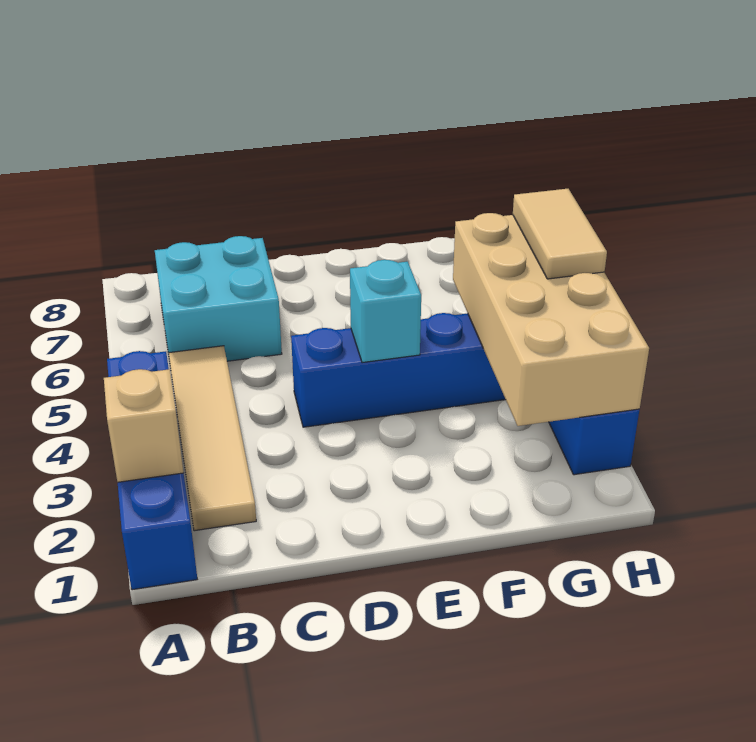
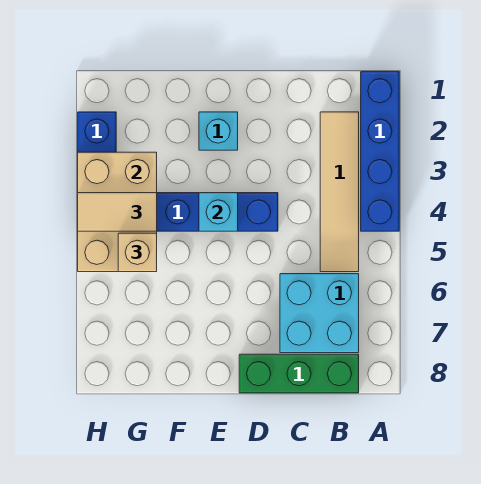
tan brick A2 level 2 -> tan brick G5 level 3
none -> green brick B8:D8 level 1
none -> cyan brick E2 level 1
tan brick G2:H5 level 2 -> tan brick G3:H5 level 2
tan tile H4:H5 level 3 -> tan tile G4:H4 level 3

